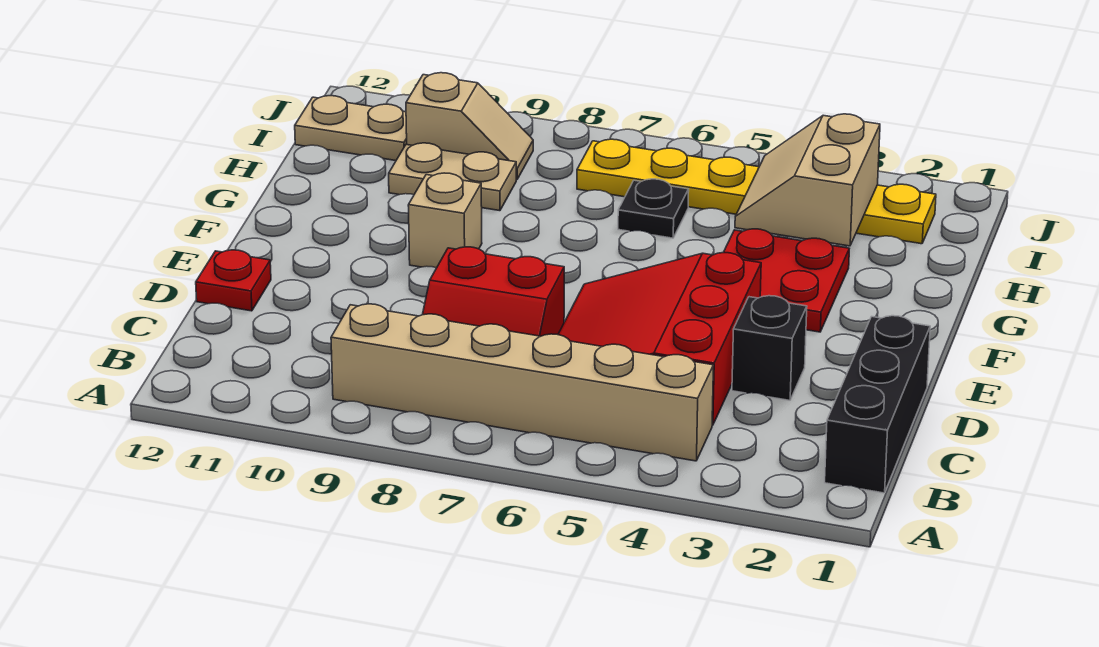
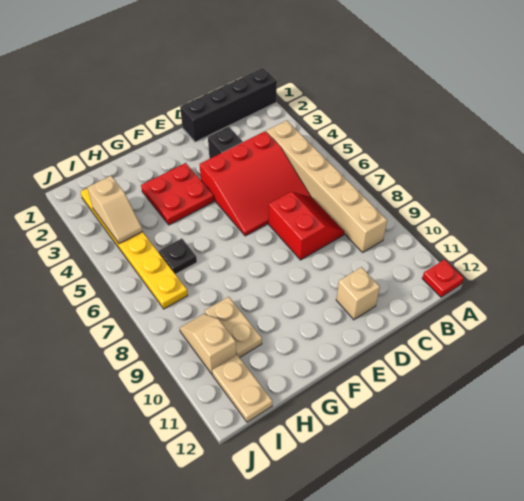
black brick B1:D1 level 1 -> black brick A1:D1 level 1
red plate D12 level 1 -> red plate A12 level 1
tan brick F9 level 1 -> tan brick D11 level 1
tan slope H3:I4 level 2 top 3 -> tan slope I3:I4 level 2 top 3

